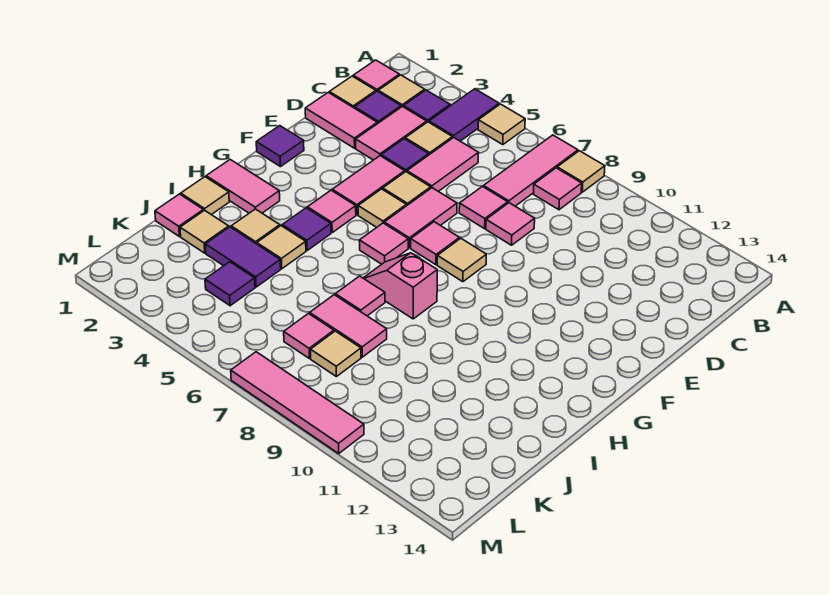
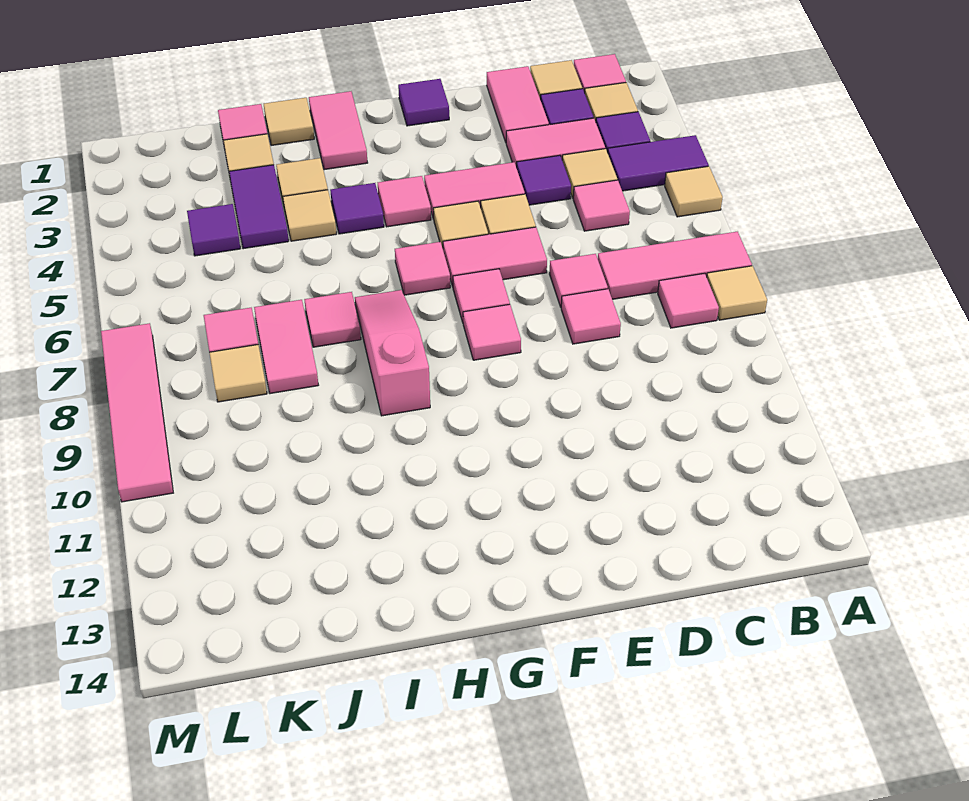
pink tile C5:D5 level 1 -> pink tile C5 level 1
tan tile F8 level 1 -> pink tile F8 level 1
pink slope H7:H8 level 1 top 8 -> pink slope H7:H9 level 1 top 9

